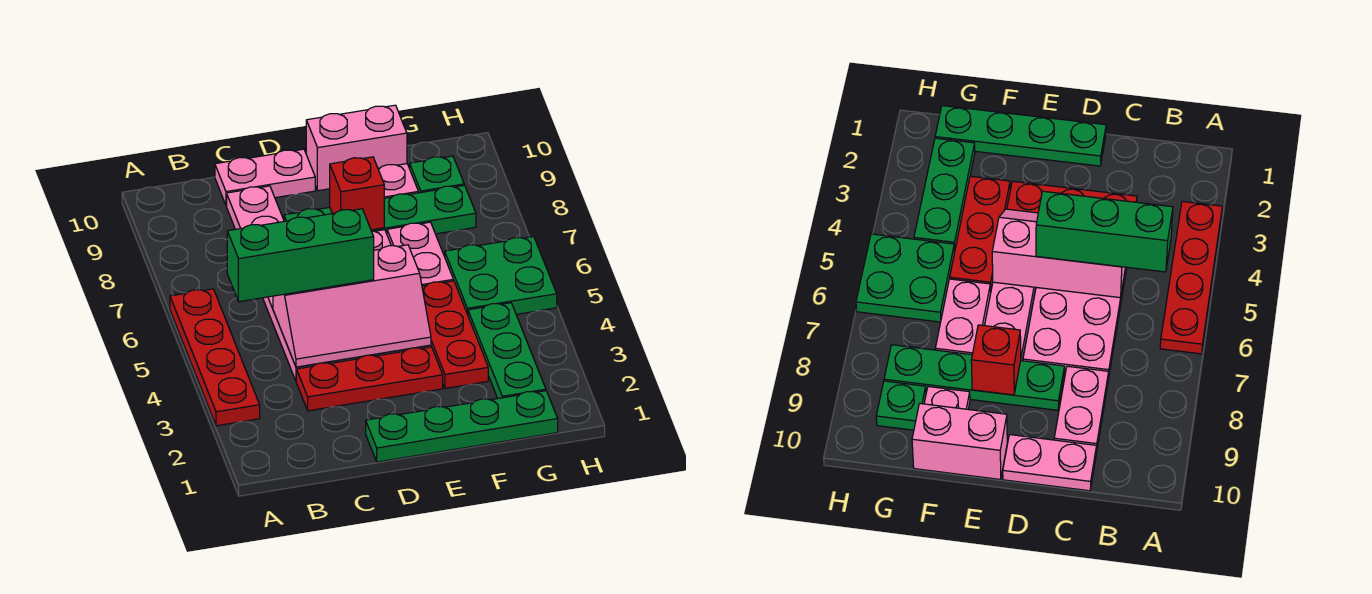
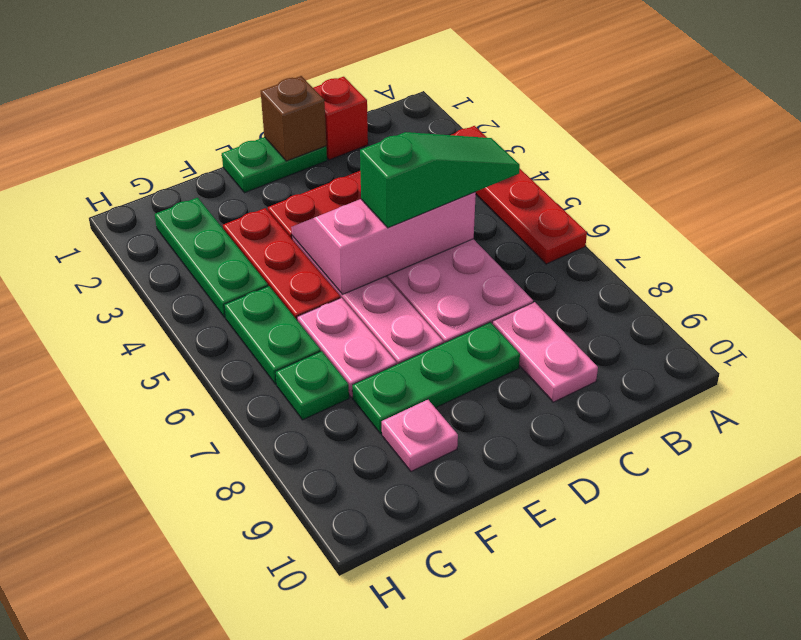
green brick B5:D5 level 3 -> green slope B5:D5 level 3 top D
pink plate C10:D10 level 1 -> none
green plate D1:G1 level 1 -> green plate D1:E1 level 1
none -> brown brick D1 level 2
green plate D8:G8 level 1 -> green plate D8:F8 level 1
red brick E8 level 2 -> red brick C1 level 1
pink brick E10:F10 level 1 -> none
green plate G5:H6 level 1 -> green plate G5:G6 level 1
green plate G9 level 1 -> green plate G7 level 1

